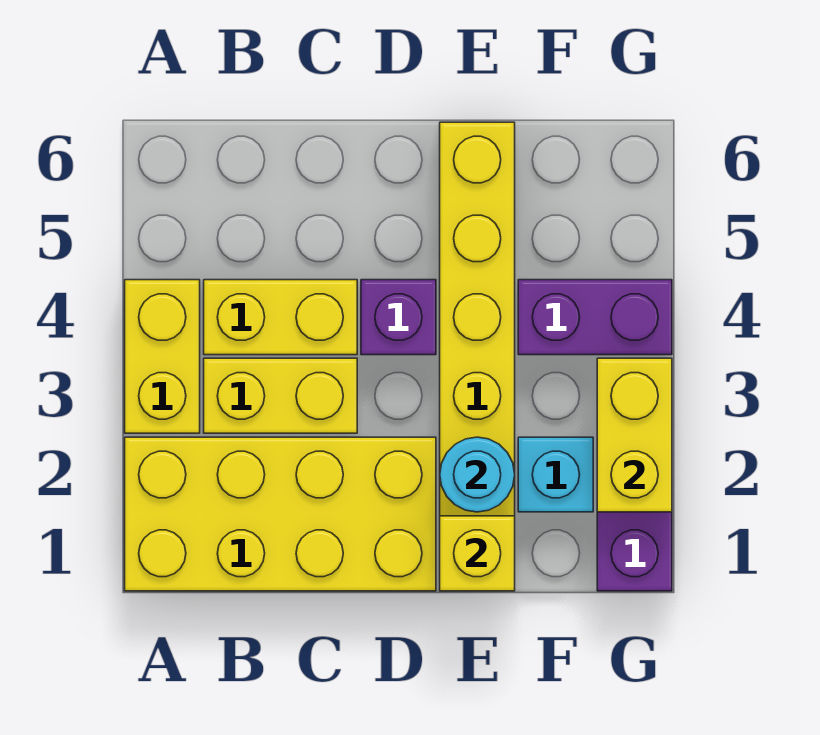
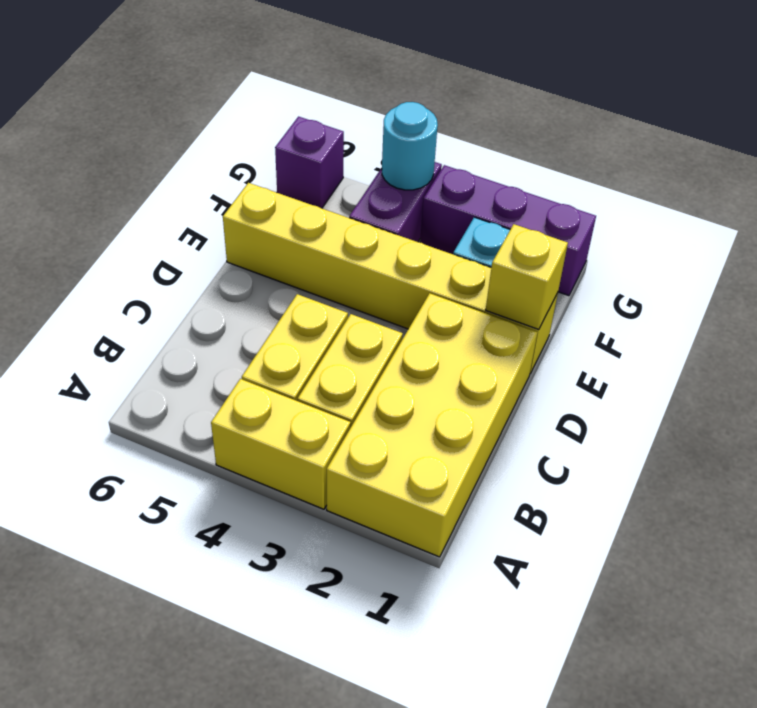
purple brick D4 level 1 -> purple brick G6 level 1
cyan round brick E2 level 2 -> cyan round brick G4 level 2
yellow brick G2:G3 level 2 -> none

